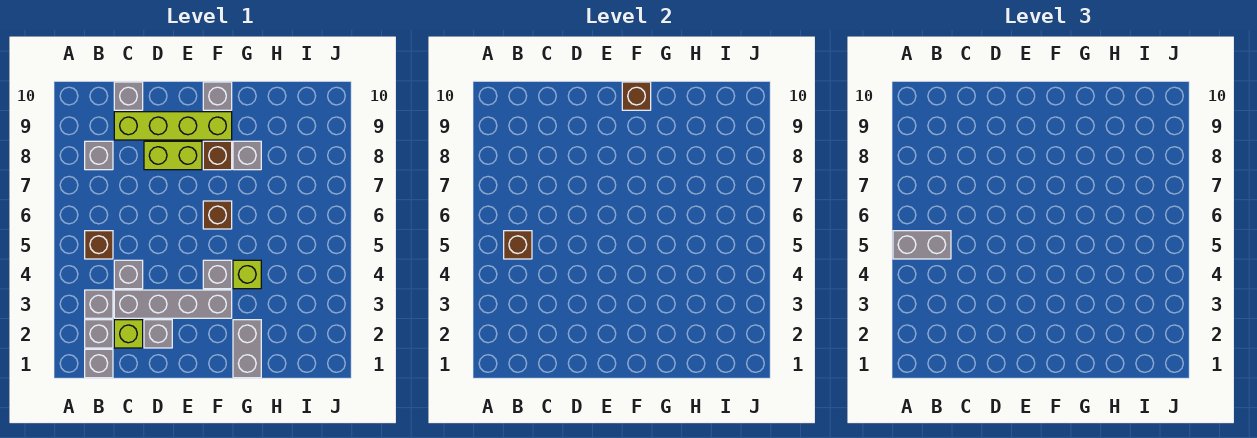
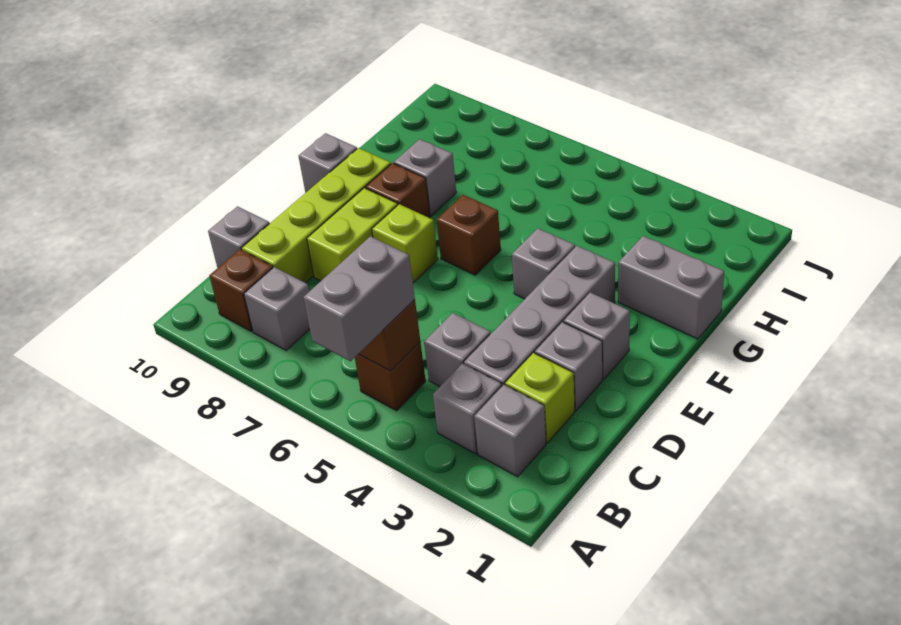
grey brick B1 level 1 -> grey brick E2 level 1
brown brick F10 level 2 -> brown brick B9 level 1
lime brick G4 level 1 -> lime brick E7 level 1

